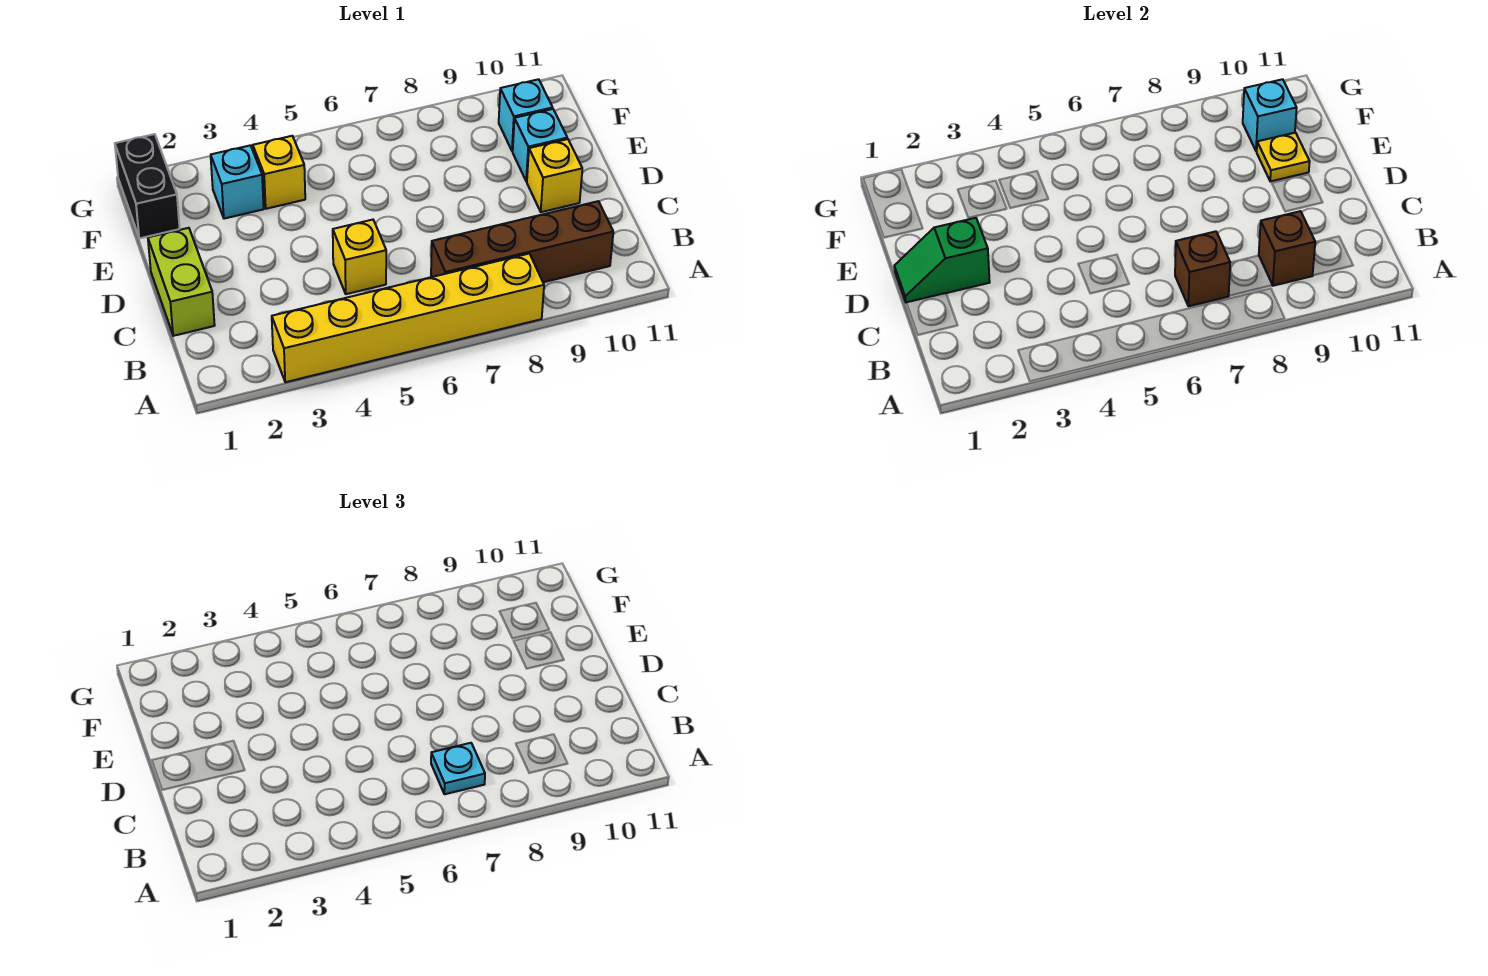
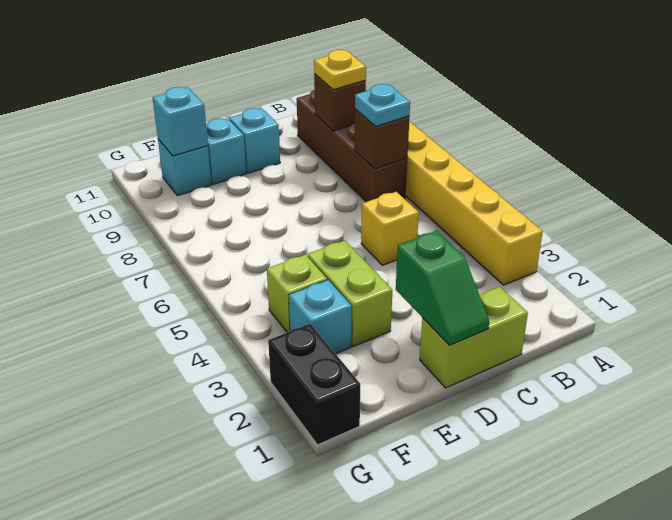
yellow brick D10 level 1 -> cyan brick D10 level 1
none -> lime brick E3:E4 level 1
yellow plate E10 level 2 -> yellow plate B9 level 3
black brick F1:G1 level 1 -> black brick G1:G2 level 1
yellow brick F4 level 1 -> lime brick F4 level 1

